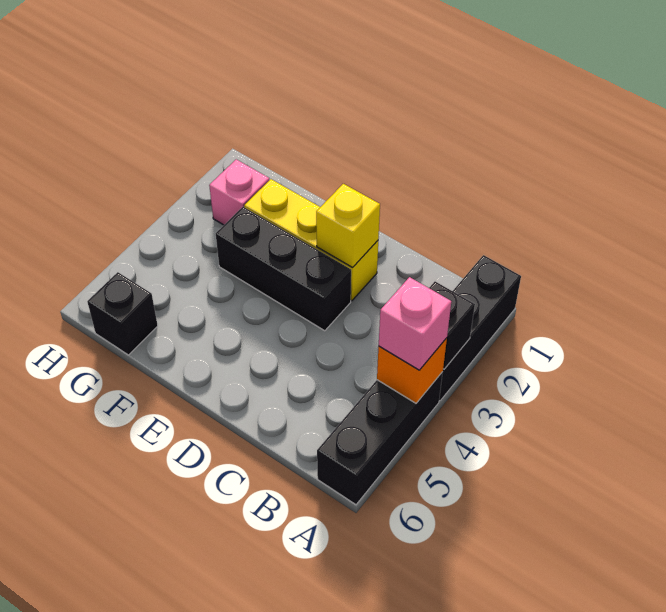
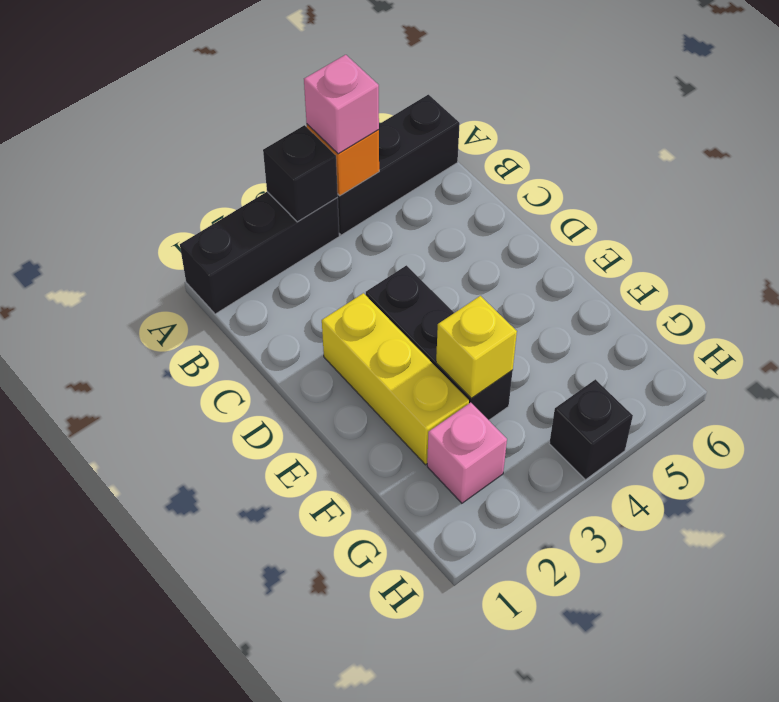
yellow brick D2 level 2 -> yellow brick F3 level 2
black brick G6 level 1 -> black brick H4 level 1

